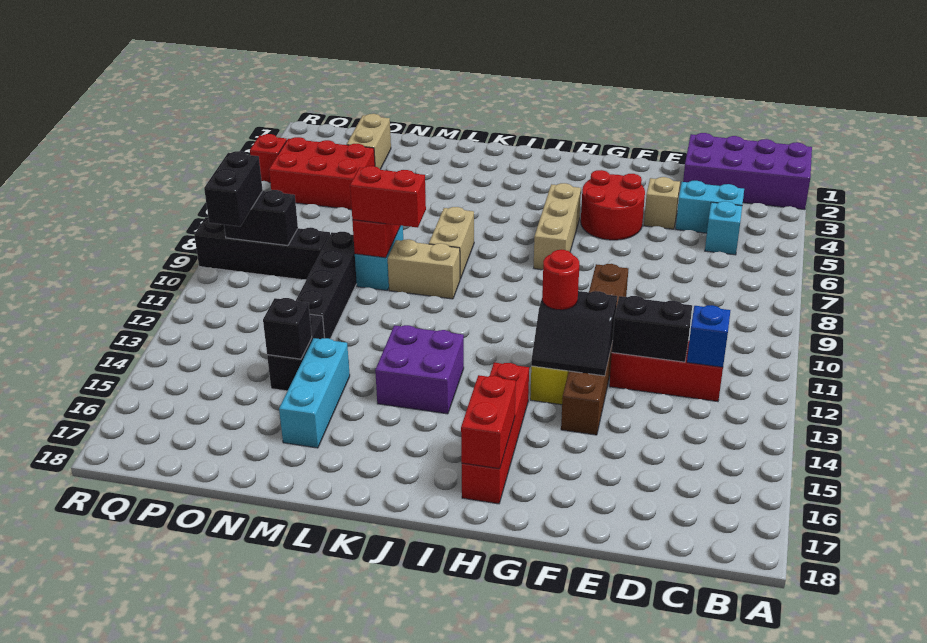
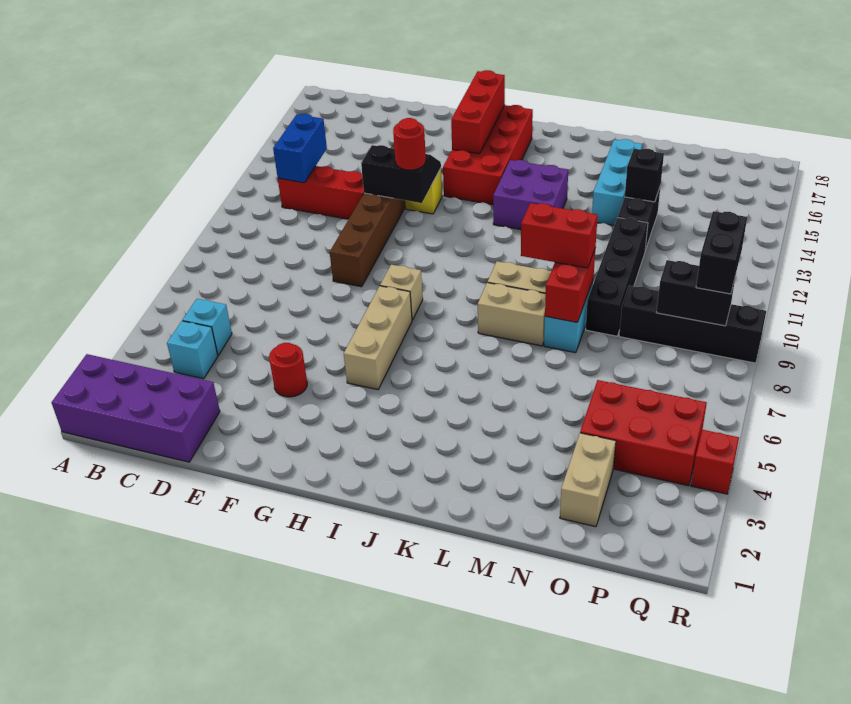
cyan brick C4:D4 level 1 -> cyan brick C4 level 1
blue brick C12 level 2 -> blue brick C12:C13 level 2
black brick D12:E12 level 2 -> none
tan brick E4 level 1 -> tan brick H8 level 1
red round brick F4:G5 level 1 -> red round brick F4 level 1
red brick H14:H17 level 1 -> red brick H14:I17 level 1
red brick H16:H17 level 2 -> red brick H15:H17 level 2
tan brick K7:K8 level 1 -> tan brick K8:L8 level 1

